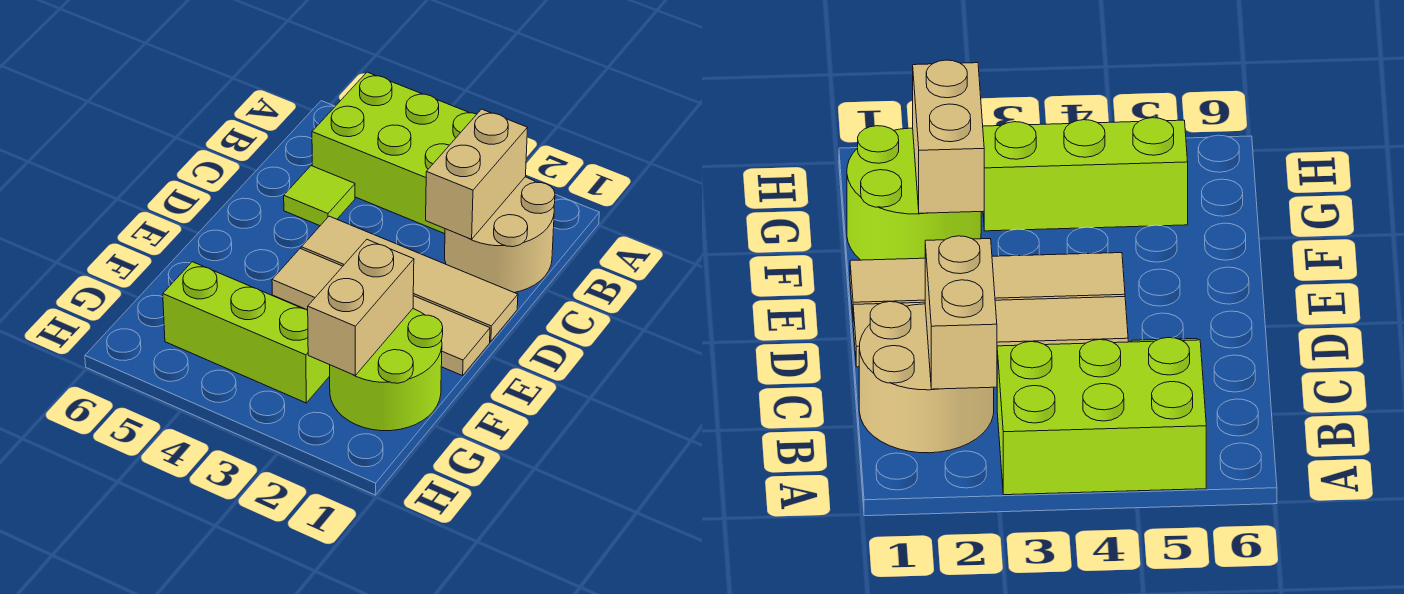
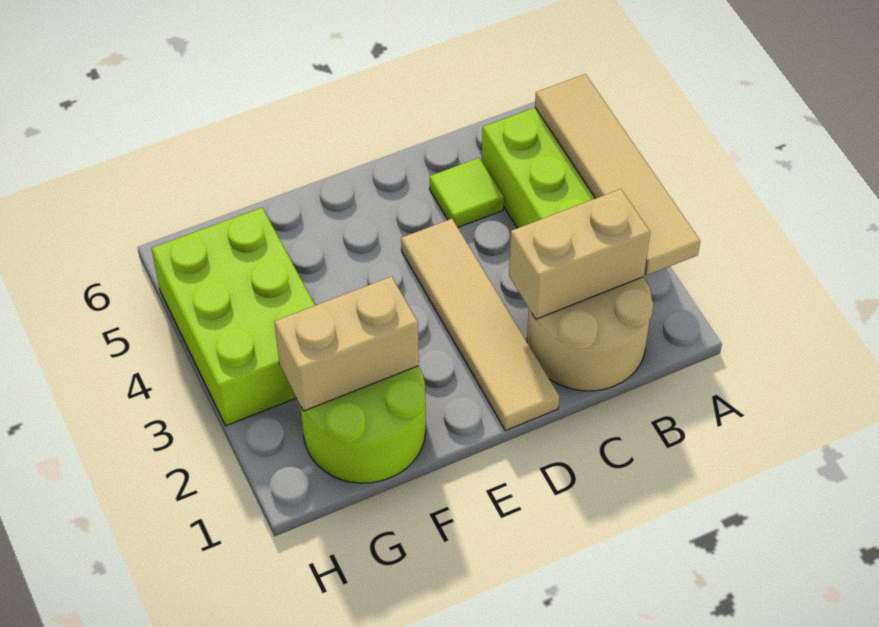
tan tile E1:E4 level 1 -> tan tile A2:A5 level 2
lime brick G3:G5 level 1 -> lime brick G3:H5 level 1

